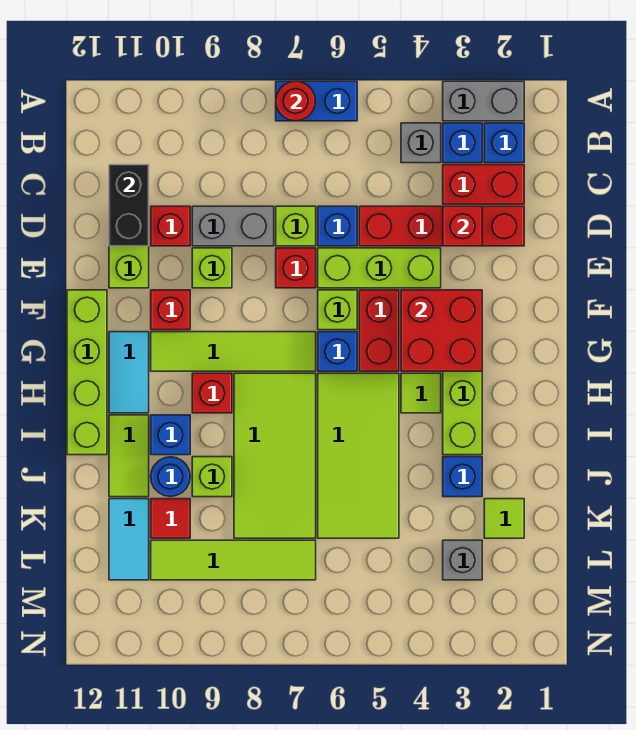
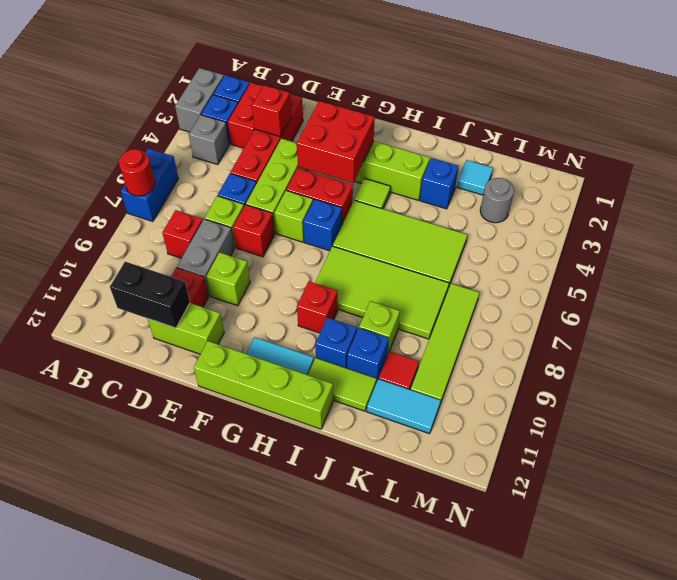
red brick F10 level 1 -> red brick C8 level 1
lime tile G7:G10 level 1 -> none
blue round brick J10 level 1 -> blue brick J10 level 1
lime tile K2 level 1 -> cyan tile K2 level 1
grey brick L3 level 1 -> grey round brick L3 level 1

